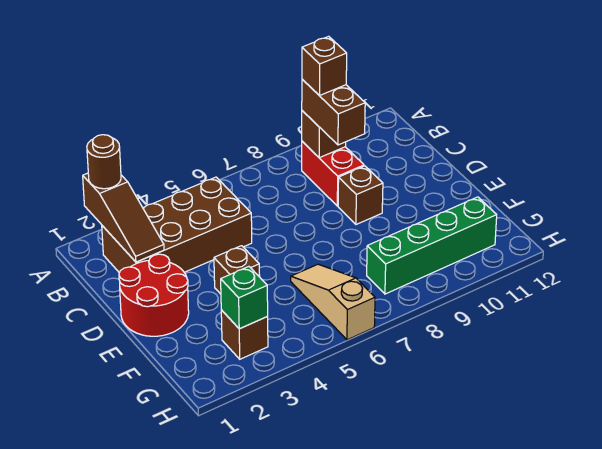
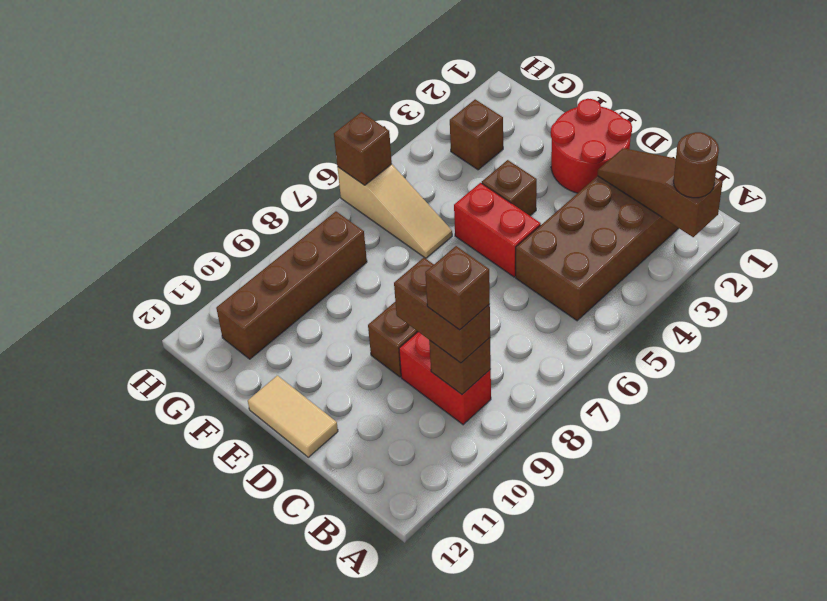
none -> red brick D5:E5 level 1
none -> tan tile D12:E12 level 1
green brick G3 level 2 -> none
green brick G8:G11 level 1 -> brown brick G8:G11 level 1
none -> brown brick H6 level 2

